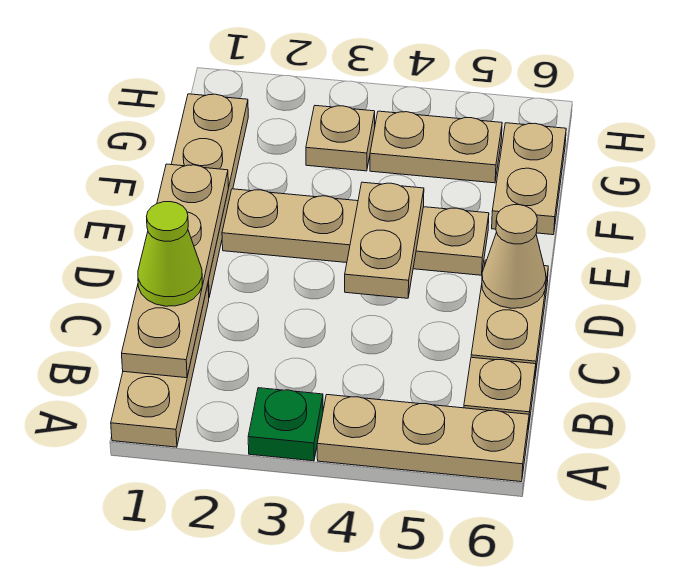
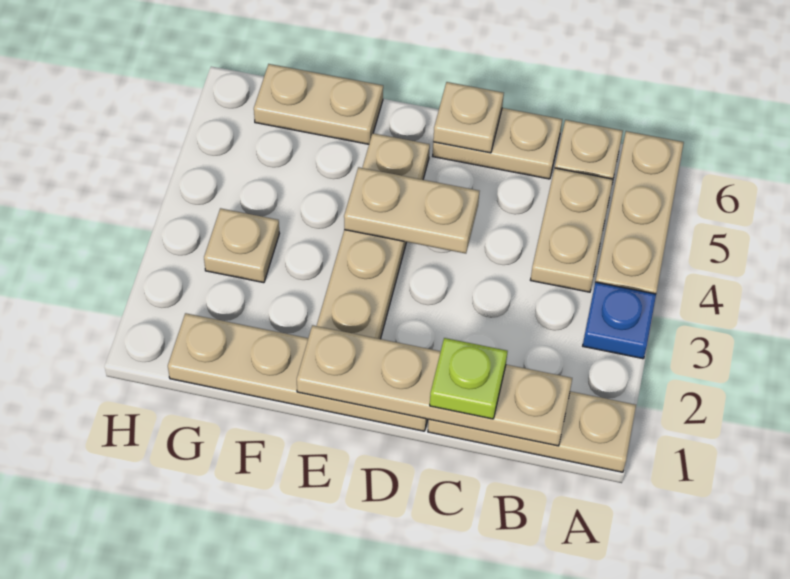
green plate A3 level 1 -> blue plate A3 level 1
lime cone C1 level 3 -> lime plate C1 level 3
tan cone D6 level 2 -> tan plate D6 level 2
tan plate G4:G5 level 1 -> tan plate B4:B5 level 1

